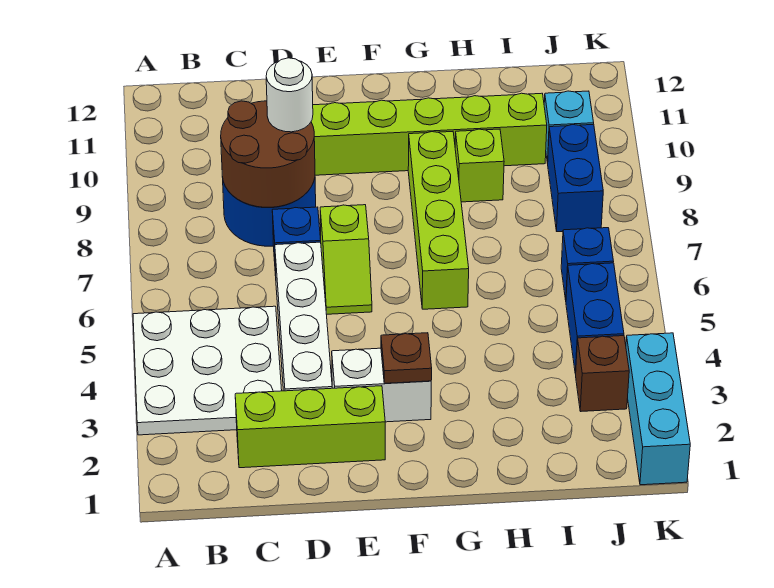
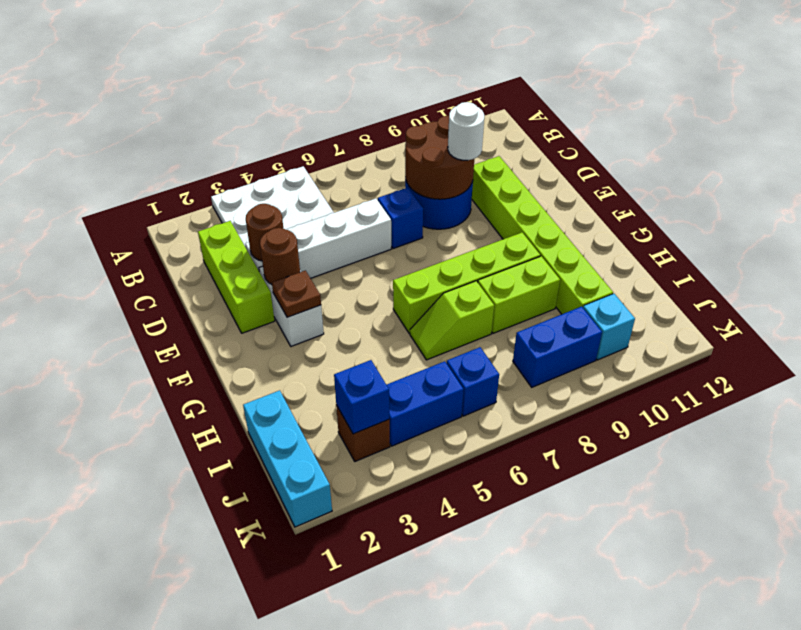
none -> brown round brick D3 level 2
none -> brown round brick E3 level 2
lime slope E6:E7 level 1 top 7 -> lime slope H6:H7 level 1 top 7
lime brick H9 level 1 -> lime brick H8:H9 level 1
none -> blue brick J3 level 2
cyan brick K1:K3 level 1 -> cyan brick I1:K1 level 1

